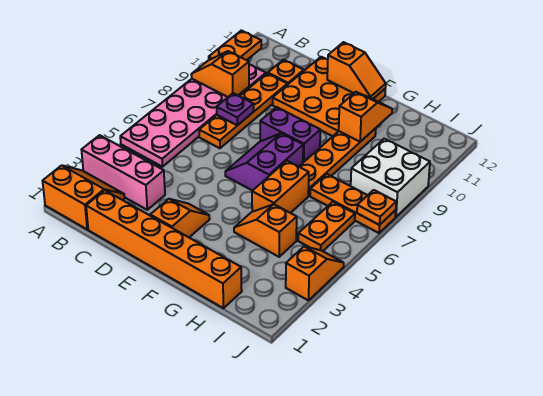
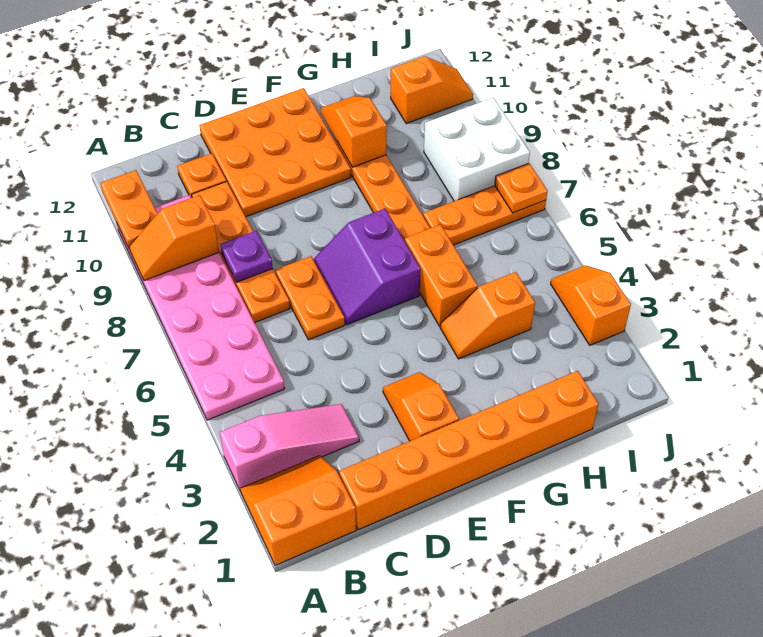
pink brick A3:C3 level 1 -> pink slope A3:C3 level 1 top A
purple brick E8:F8 level 1 -> none
orange slope E12:F12 level 2 top E -> orange slope I11:J11 level 1 top I
orange plate I5:I6 level 1 -> orange plate D6:D7 level 1

